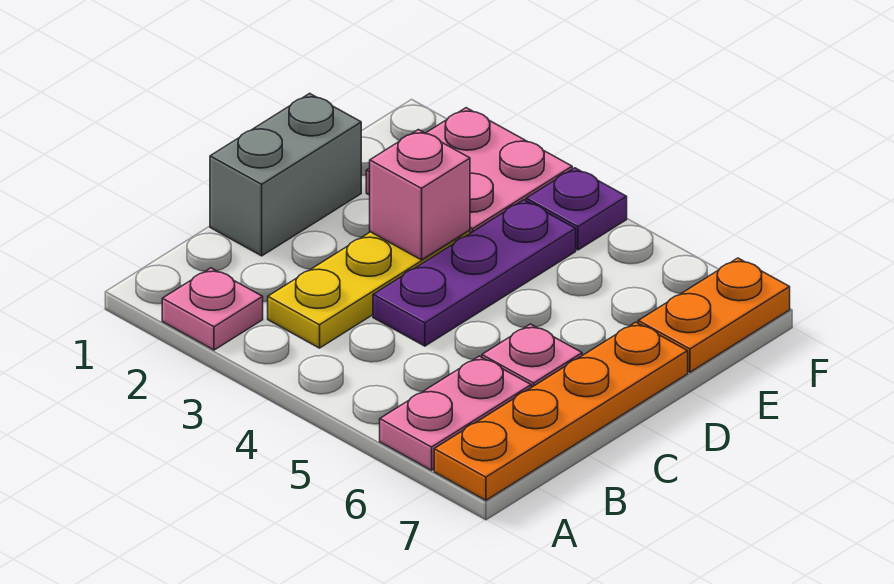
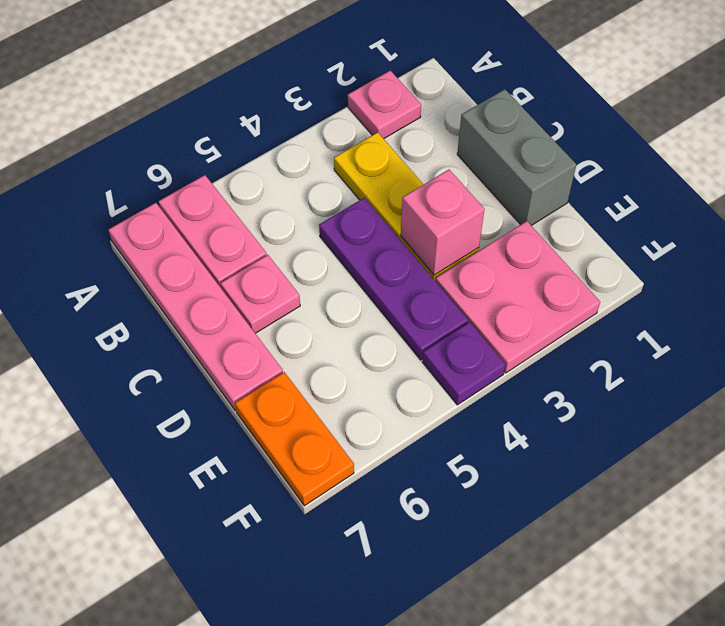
orange plate A7:D7 level 1 -> pink plate A7:D7 level 1

